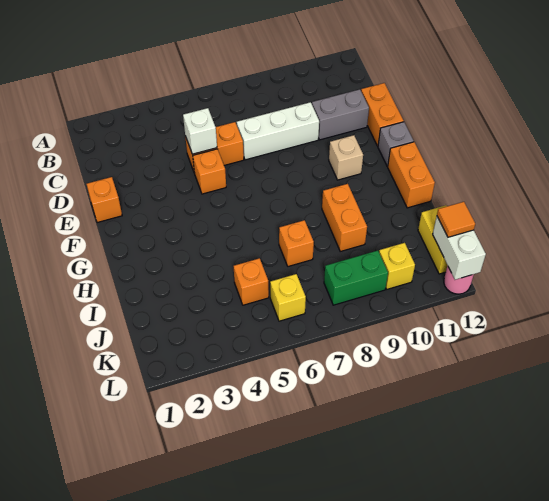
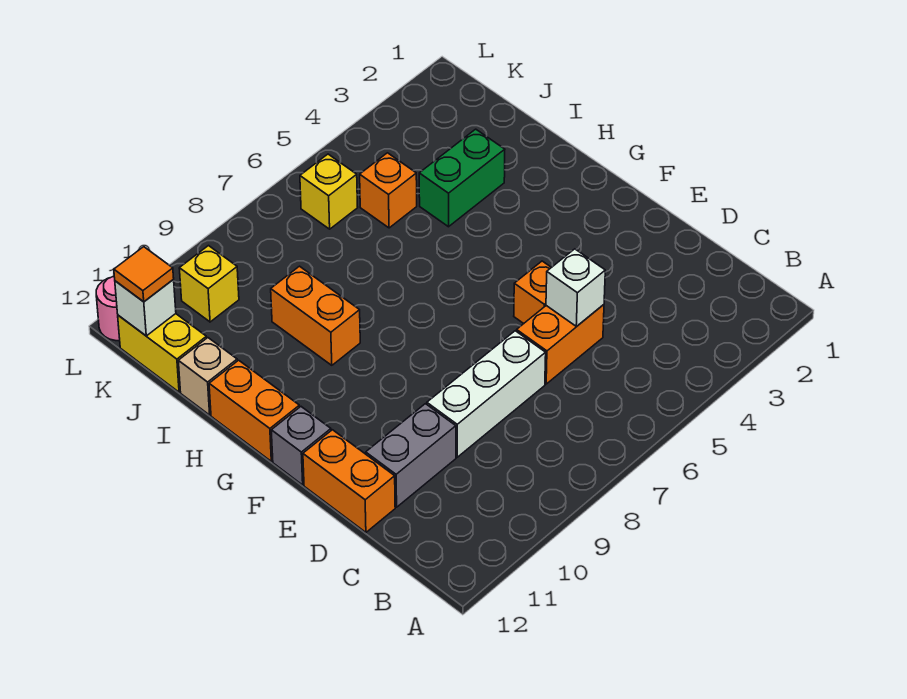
orange brick E1 level 1 -> none
tan brick F10 level 1 -> tan brick I12 level 1
orange brick I7 level 1 -> none
green brick K8:K9 level 1 -> green brick I3:I4 level 1
white brick K12:L12 level 2 -> white brick K12 level 2

